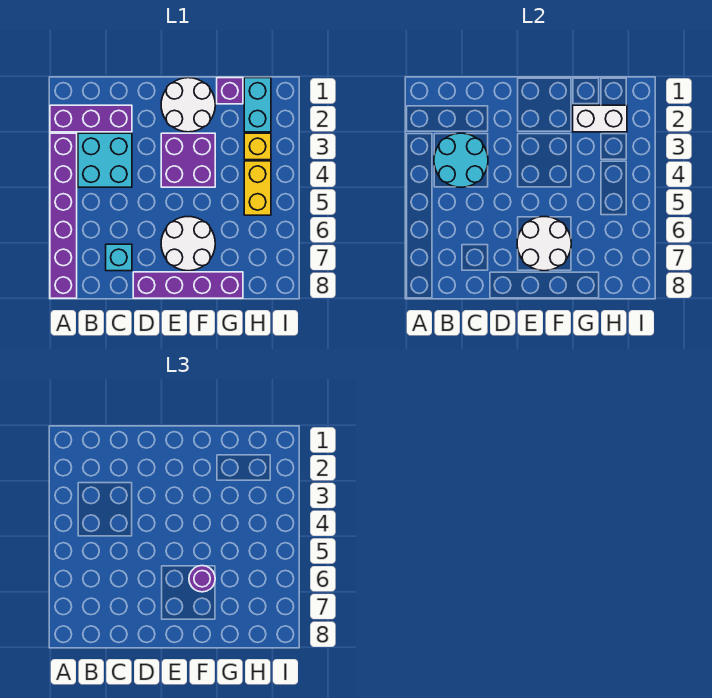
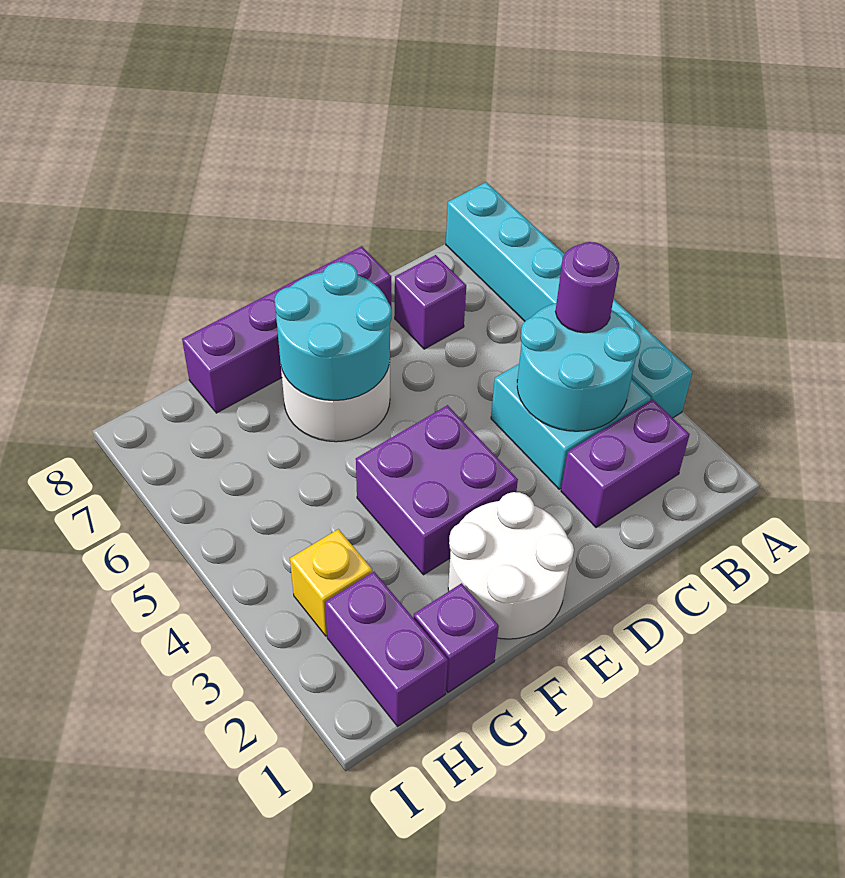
purple brick A2:C2 level 1 -> purple brick B2:C2 level 1
purple brick A3:A8 level 1 -> cyan brick A3:A8 level 1
cyan brick C7 level 1 -> purple brick C7 level 1
white round brick E6:F7 level 2 -> cyan round brick E6:F7 level 2
purple round brick F6 level 3 -> purple round brick B4 level 3
white brick G2:H2 level 2 -> none
cyan brick H1:H2 level 1 -> purple brick H1:H2 level 1
yellow brick H4:H5 level 1 -> none

